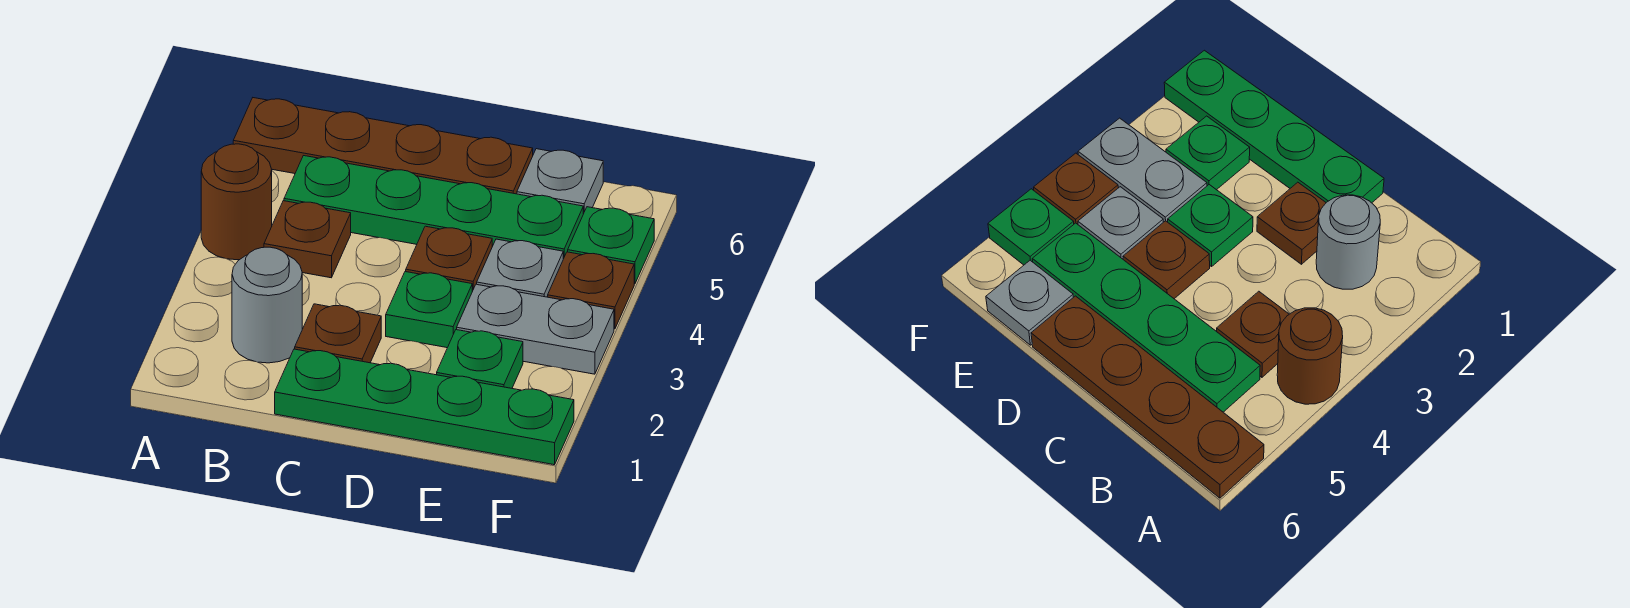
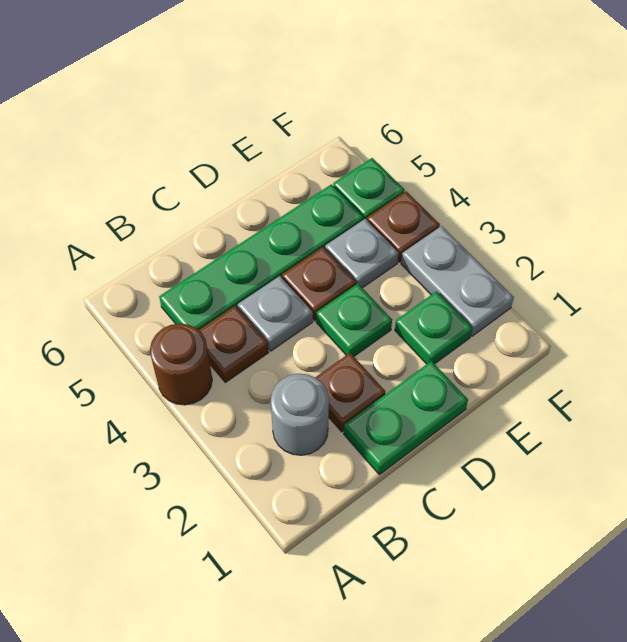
brown plate A6:D6 level 1 -> none
green plate C1:F1 level 1 -> green plate C1:D1 level 1
grey plate E3:F3 level 1 -> grey plate F2:F3 level 1
grey plate E6 level 1 -> grey plate C4 level 1

